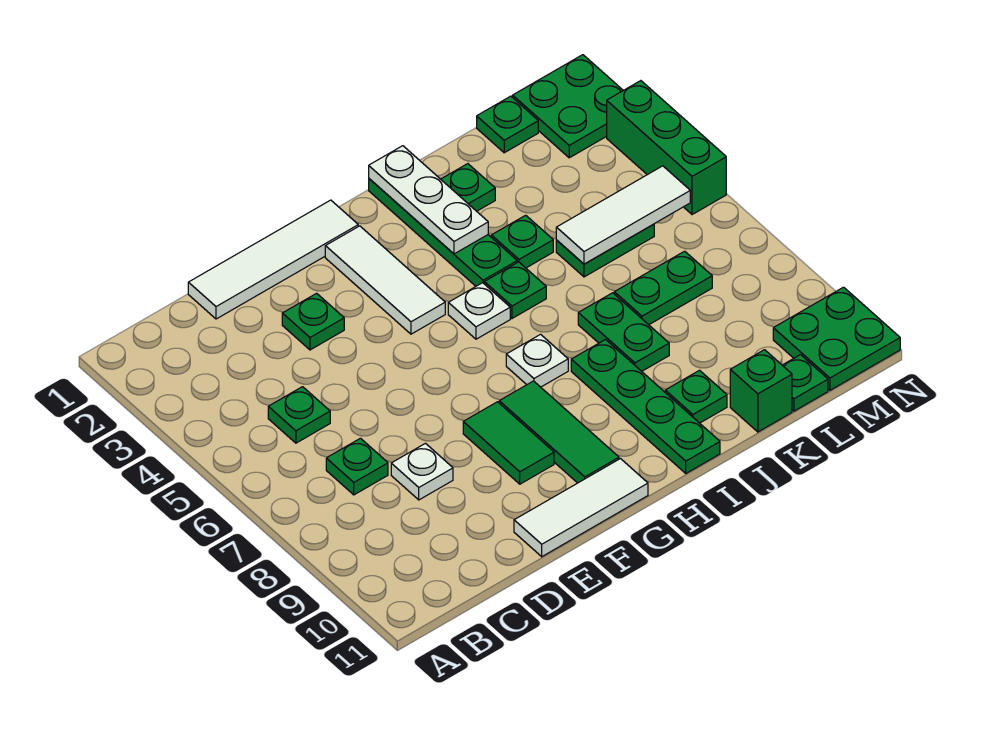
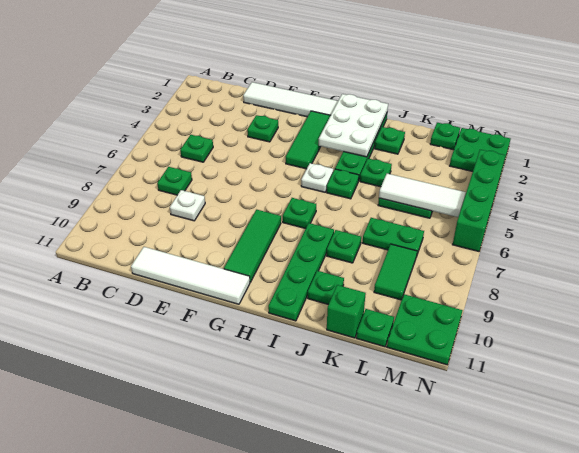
white tile E11:G11 level 1 -> white tile D11:G11 level 1
green tile F8:F9 level 1 -> green tile L8:L9 level 1
white tile G2:G4 level 1 -> green tile G2:G4 level 1
white plate H7 level 1 -> green plate H7 level 1
white plate I1:I3 level 2 -> white plate H1:I3 level 2
green plate J7:J8 level 1 -> green plate J8 level 1
green brick N3:N5 level 1 -> green brick N3:N6 level 1

